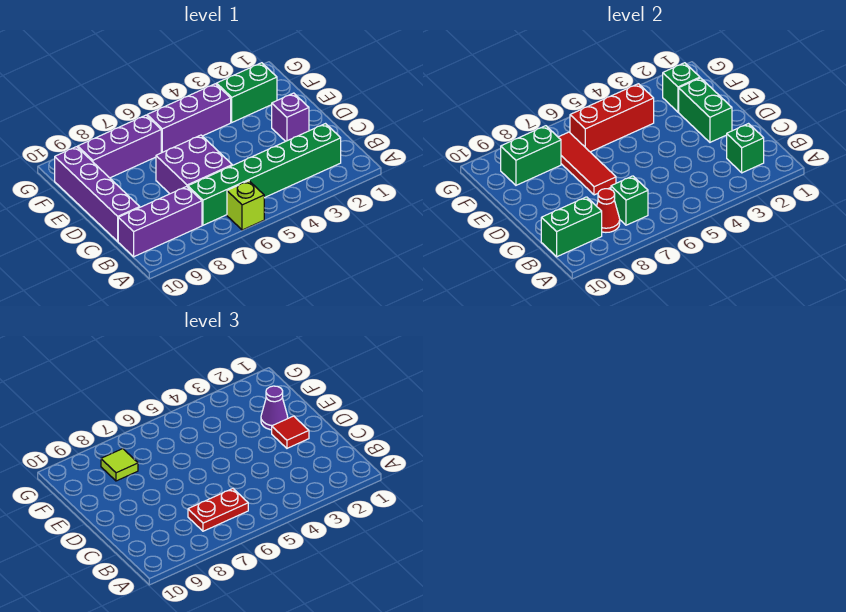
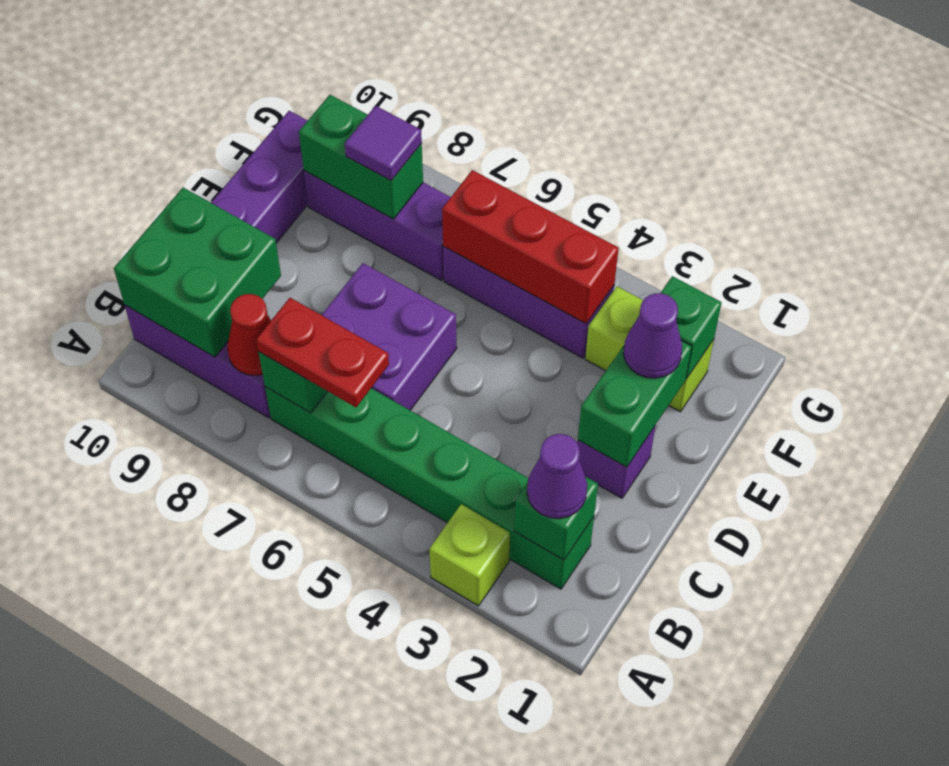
lime brick A6 level 1 -> lime brick A3 level 1
none -> purple cone B2 level 3
green brick B9:B10 level 2 -> green brick B9:C10 level 2
red tile D2 level 3 -> none
red tile D7:F7 level 2 -> none
green brick F2:F3 level 1 -> lime brick F2:F3 level 1
lime tile F8 level 3 -> purple tile F8 level 3

